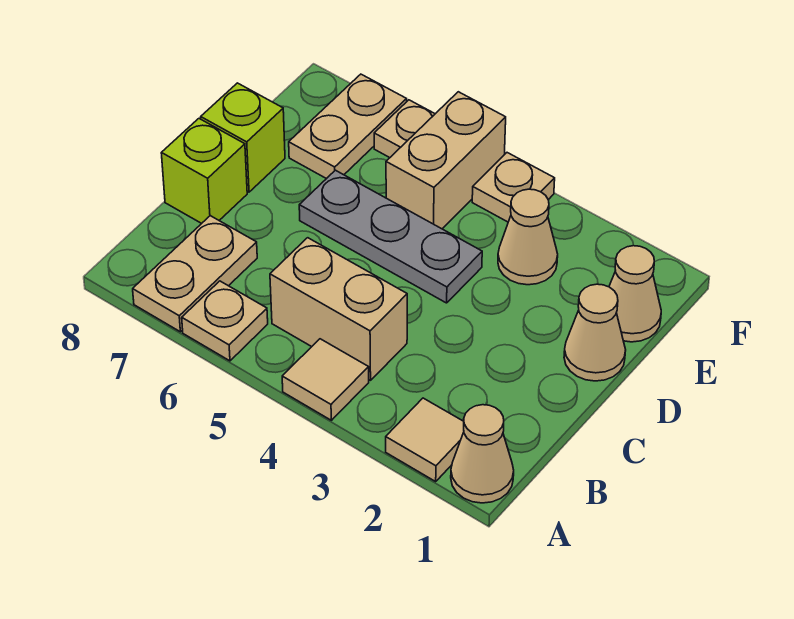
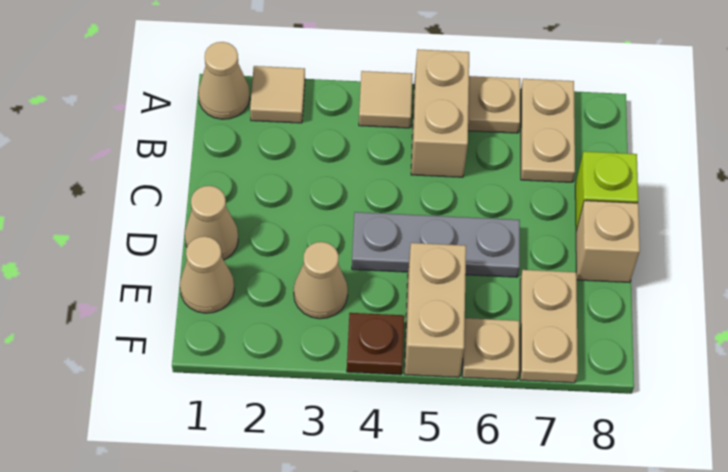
tan brick B4:B5 level 1 -> tan brick A5:B5 level 1
lime brick D8 level 1 -> tan brick D8 level 1
tan plate F4 level 1 -> brown plate F4 level 1

